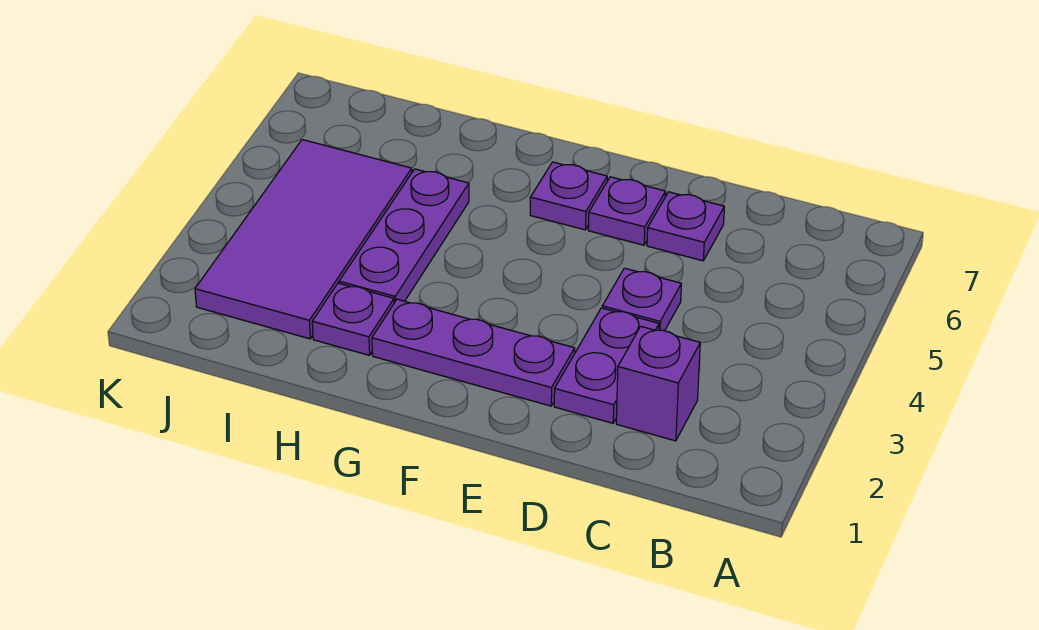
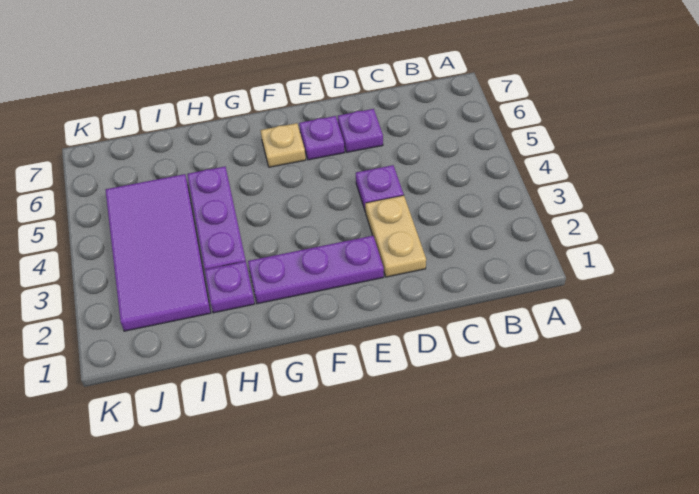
purple brick C2 level 1 -> none
purple plate D2:D3 level 1 -> tan plate D2:D3 level 1
purple plate F6 level 1 -> tan plate F6 level 1

